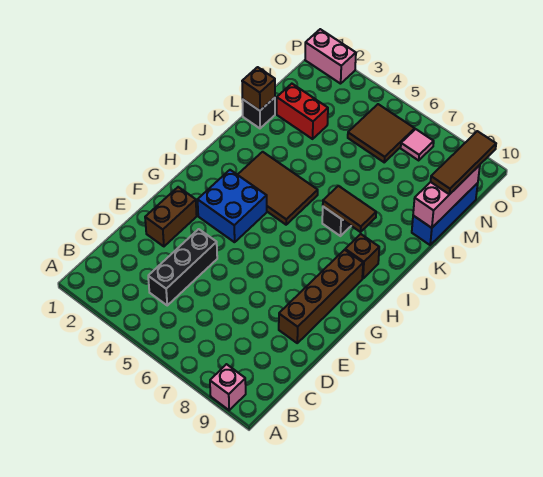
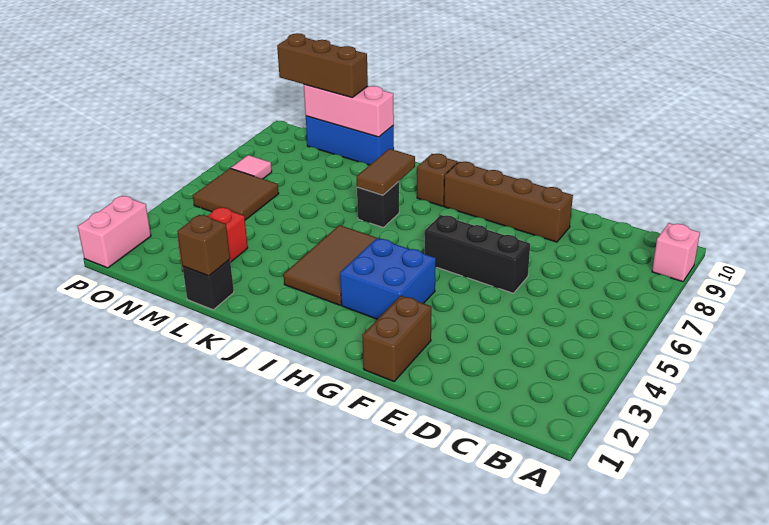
black brick C4:E4 level 1 -> black brick E6:G6 level 1
brown brick E2:F2 level 1 -> brown brick F1:F2 level 1
brown tile M10:O10 level 3 -> brown brick M10:O10 level 3

